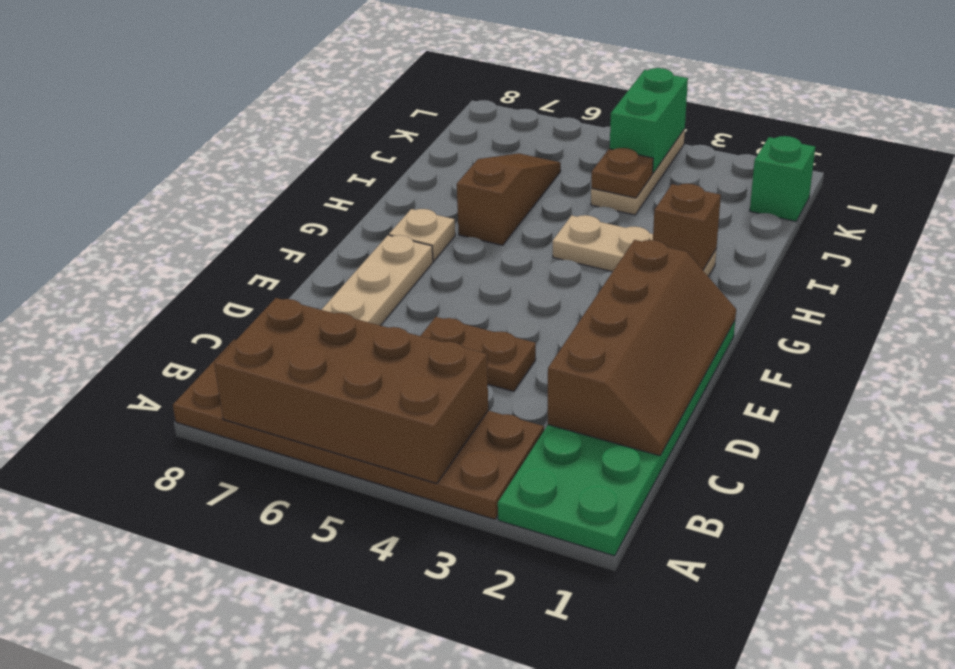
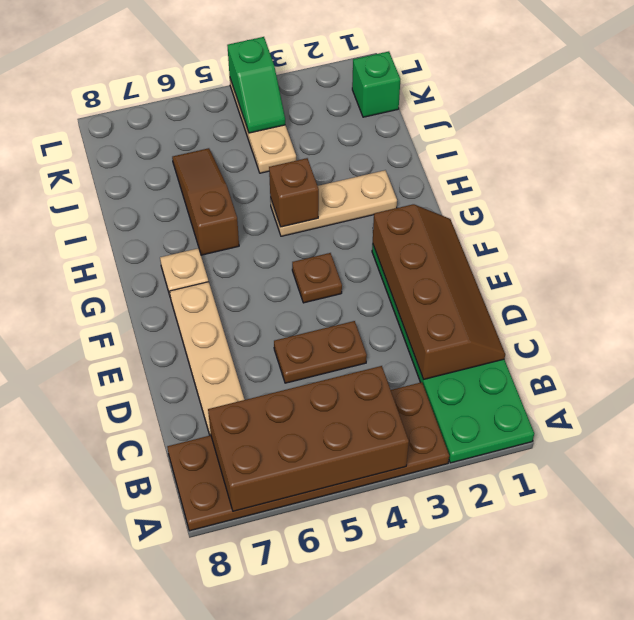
brown brick H2 level 2 -> brown brick H4 level 2
brown plate J4 level 2 -> brown plate F4 level 1
green brick K4:L4 level 2 -> green slope K4:L4 level 2 top L

